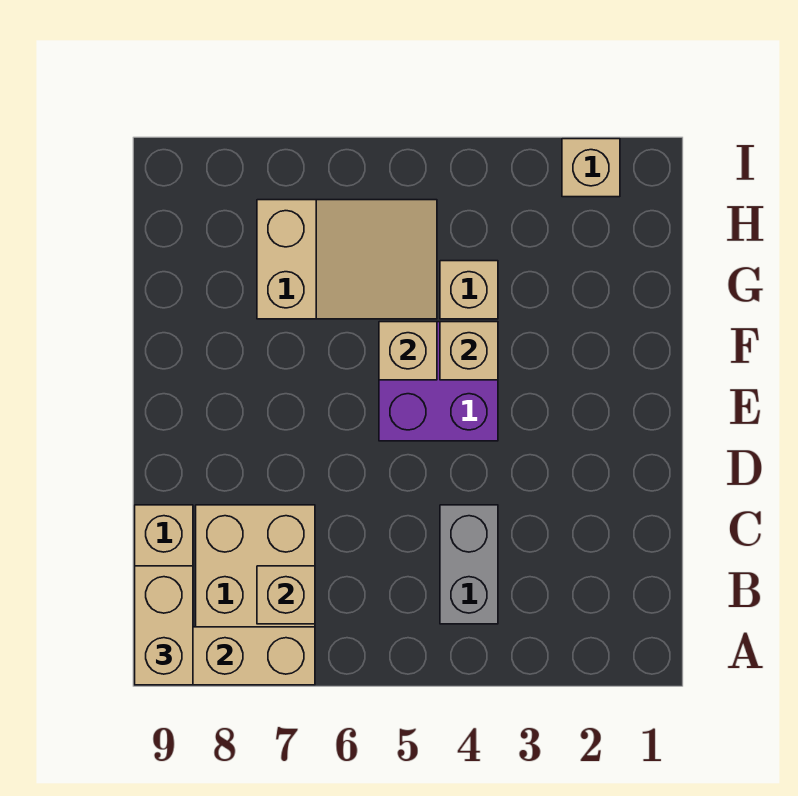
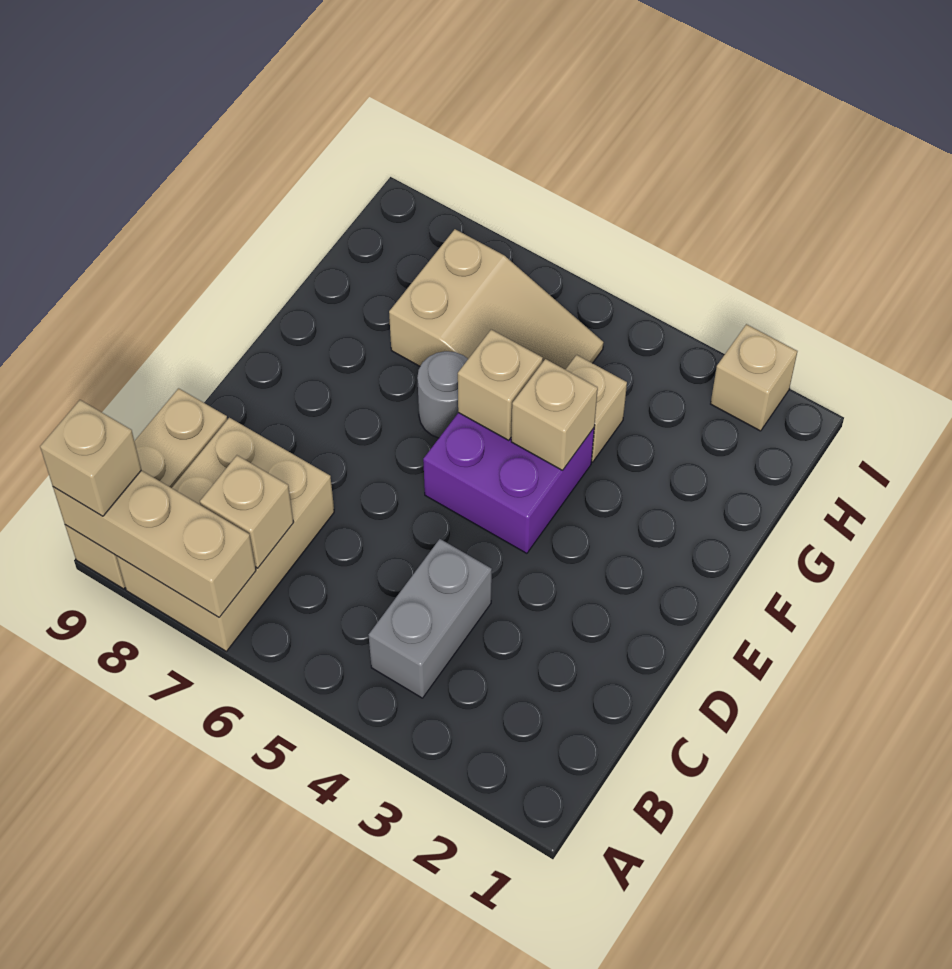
tan brick A9:B9 level 3 -> tan brick A9 level 3
none -> grey round brick F6 level 1

